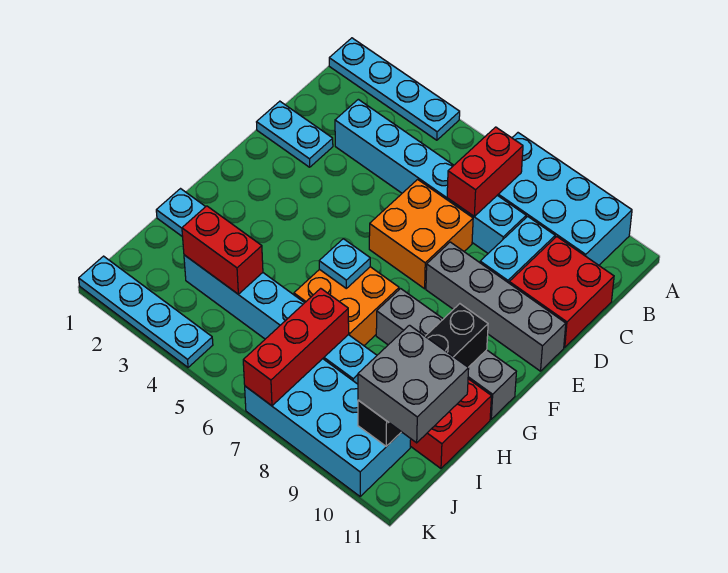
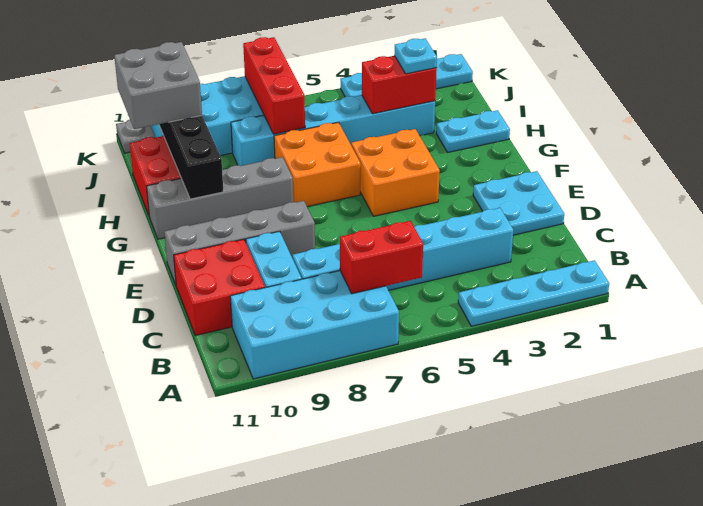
red brick B7:C7 level 2 -> red brick B6:B7 level 2
cyan plate D1:D2 level 1 -> cyan plate D1:E2 level 1
orange brick D6:E7 level 1 -> orange brick F4:G5 level 1
cyan plate G6 level 2 -> cyan plate I3 level 3
none -> grey plate K11 level 1

